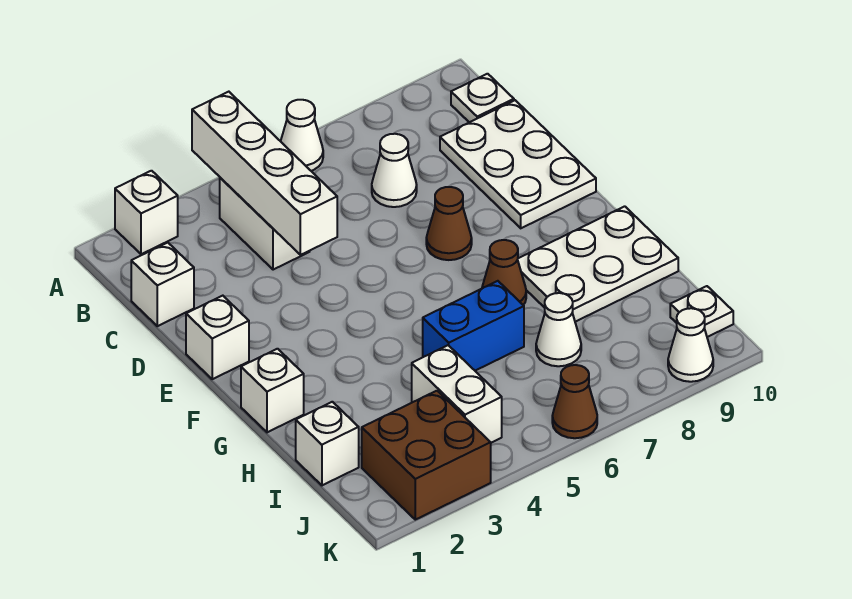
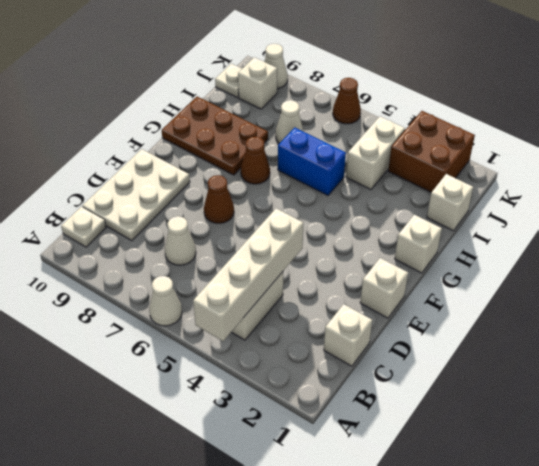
white brick A2 level 1 -> white brick J9 level 1
white plate G8:H10 level 1 -> brown plate G8:H10 level 1

